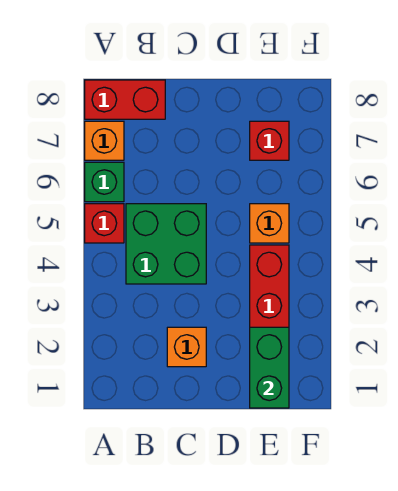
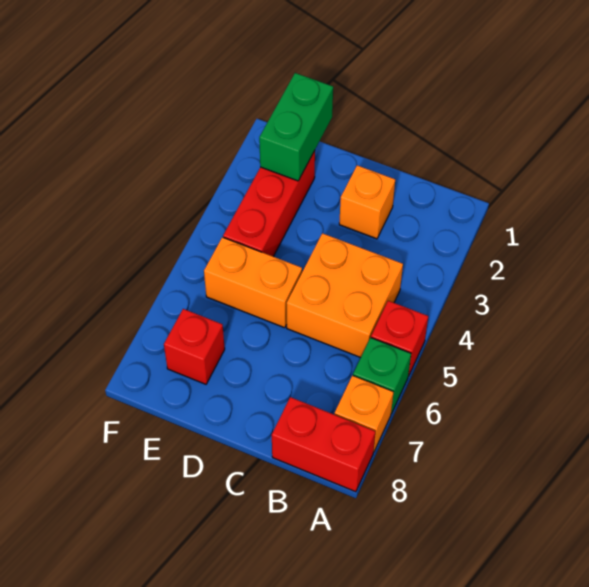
green brick B4:C5 level 1 -> orange brick B4:C5 level 1
orange brick E5 level 1 -> orange brick D5:E5 level 1

